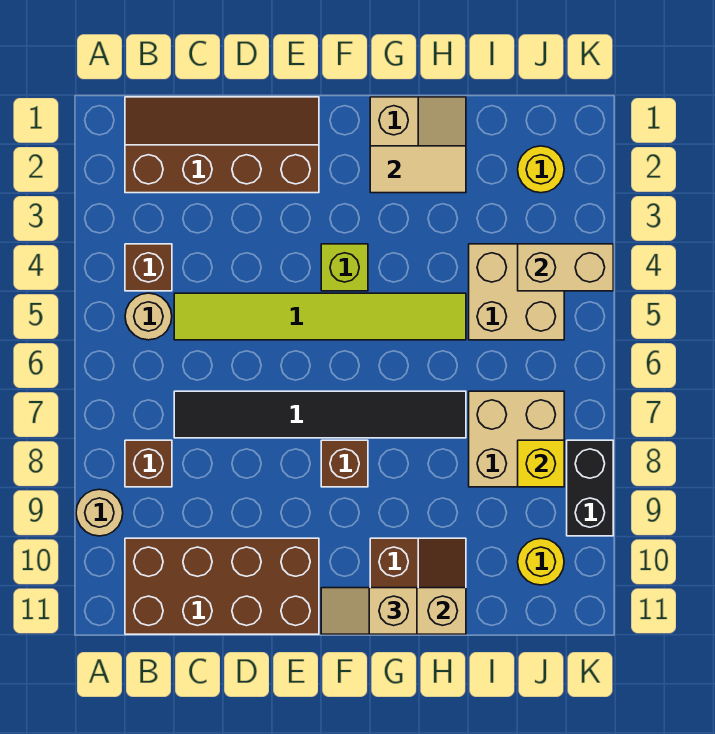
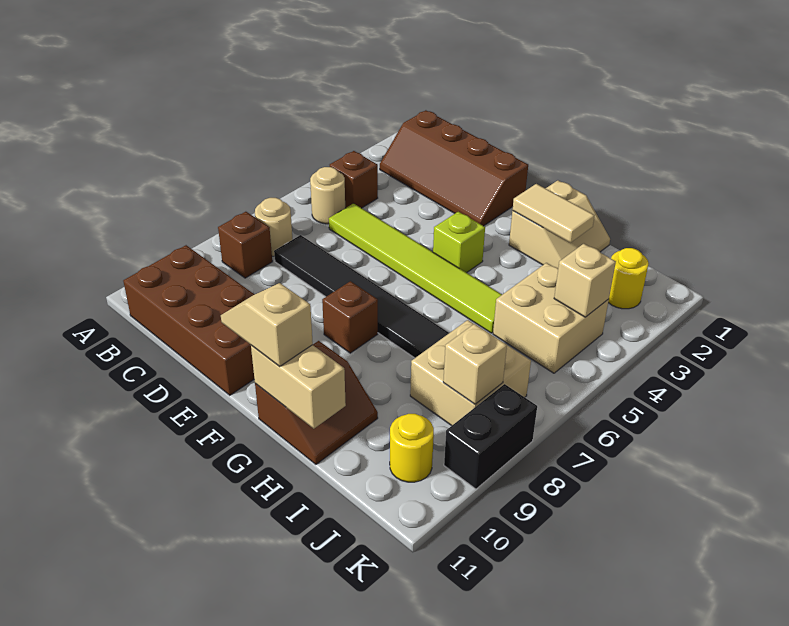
tan round brick A9 level 1 -> tan round brick B7 level 1
brown slope B1:E2 level 1 top 2 -> brown slope B1:E2 level 1 top 1
tan brick J4:K4 level 2 -> tan brick J4 level 2
yellow brick J8 level 2 -> tan brick J8 level 2

